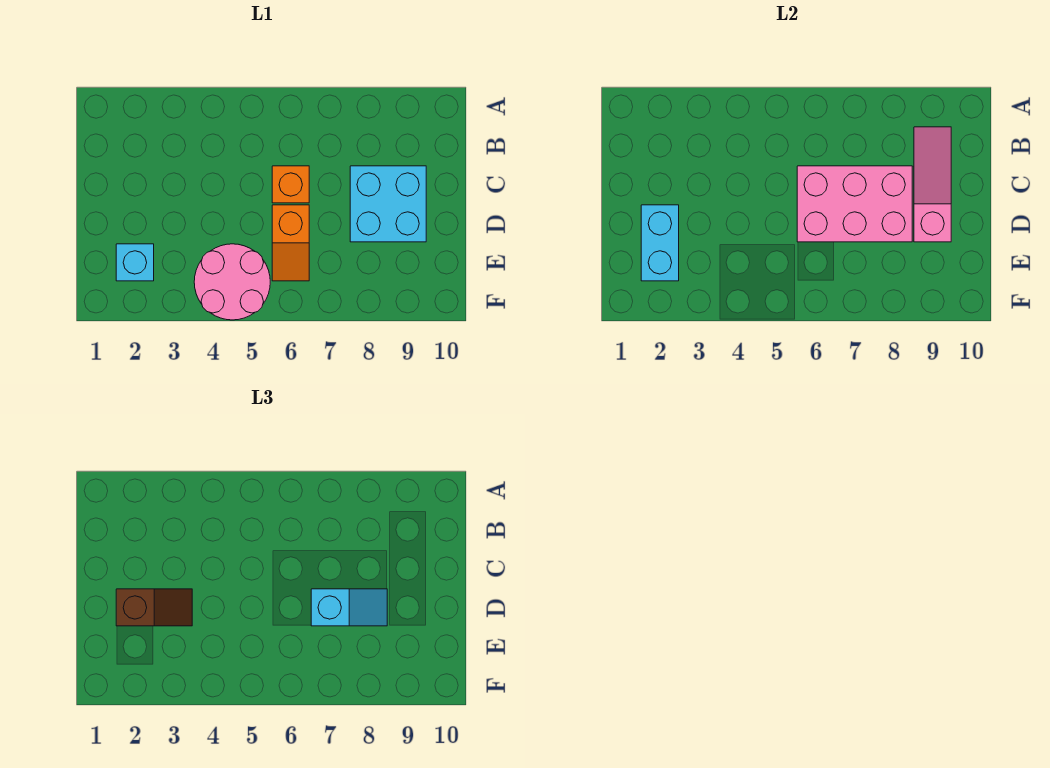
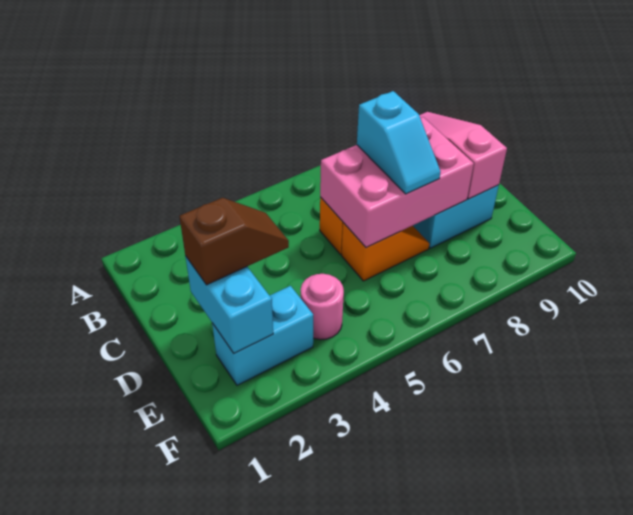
orange slope D6:E6 level 1 top D -> orange slope D6:D7 level 1 top 6
cyan slope D7:D8 level 3 top 7 -> cyan slope C7:D7 level 3 top C
cyan brick E2 level 1 -> cyan brick E2:E3 level 1
pink round brick E4:F5 level 1 -> pink round brick E4 level 1

